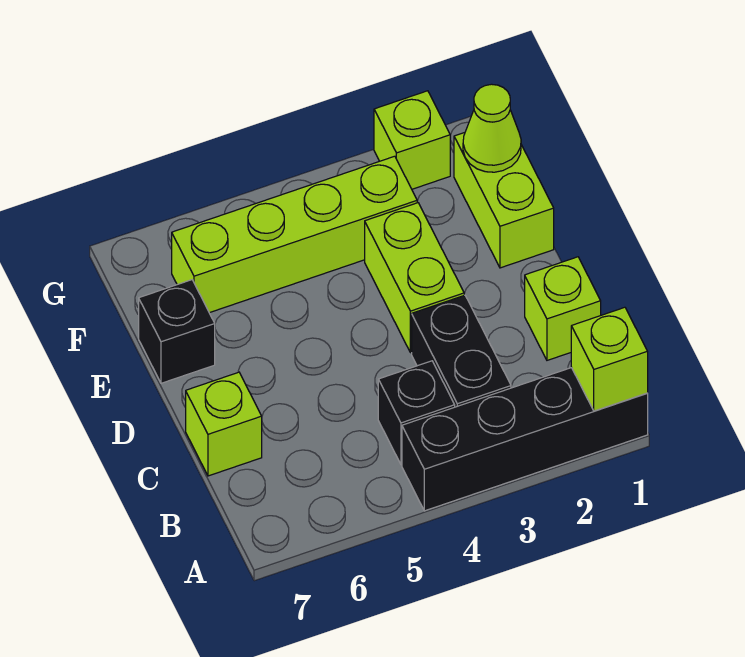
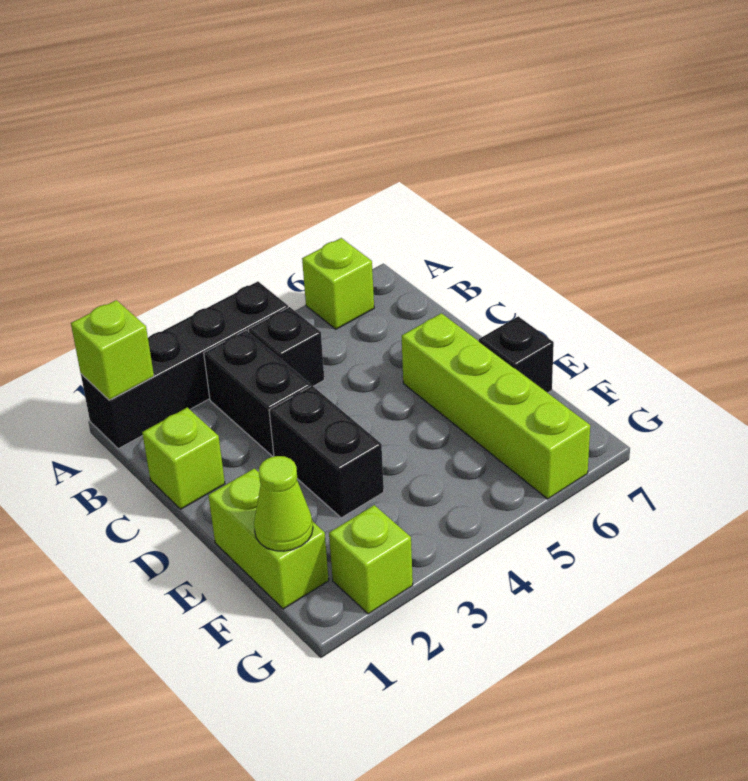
lime brick C7 level 1 -> lime brick A6 level 1
lime brick D3:E3 level 1 -> black brick D3:E3 level 1
lime brick F3:F6 level 1 -> lime brick D6:G6 level 1

